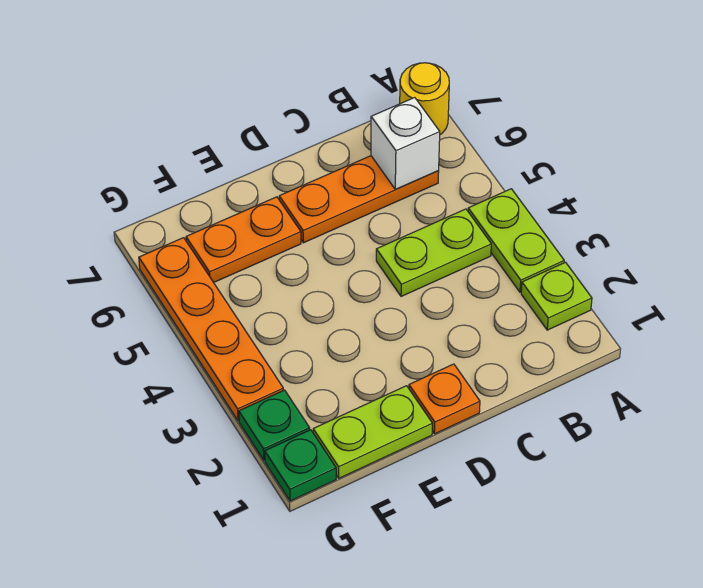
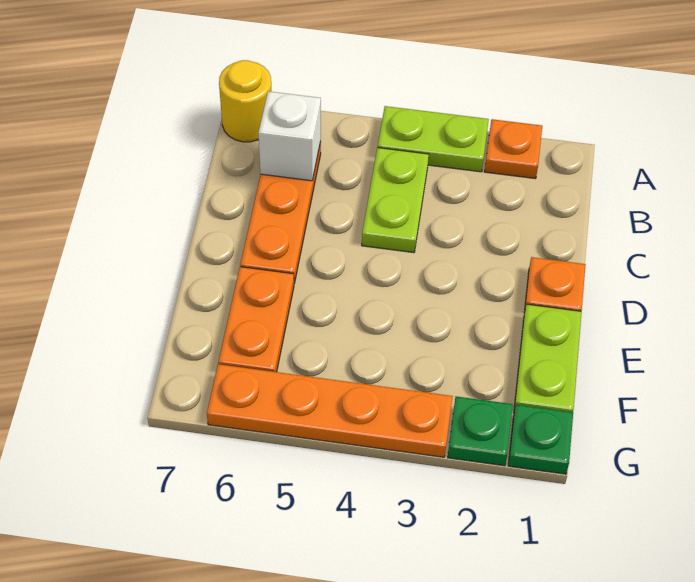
lime plate A2 level 1 -> orange plate A2 level 1

